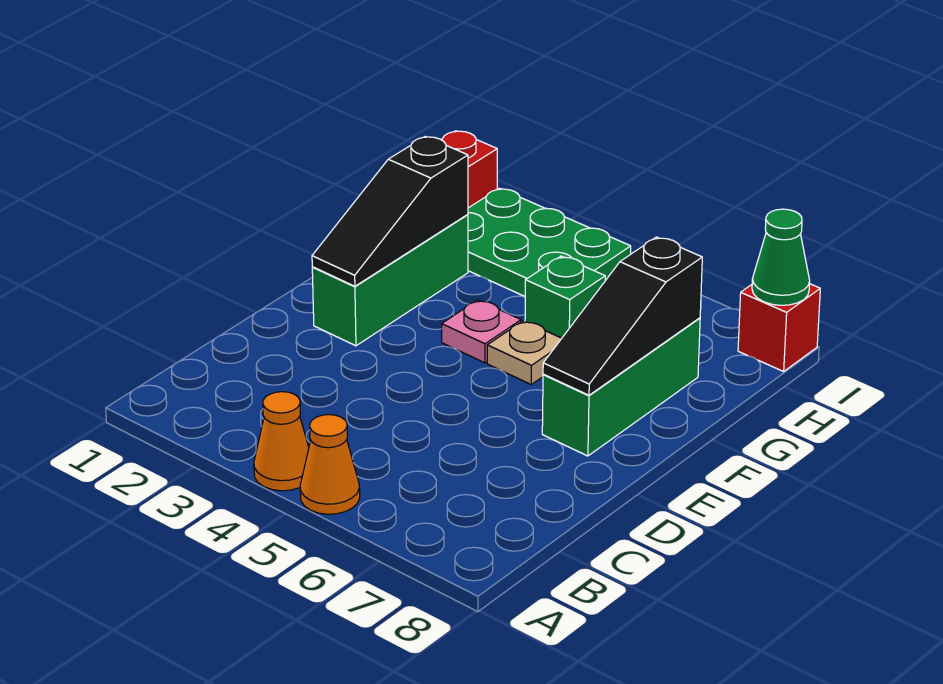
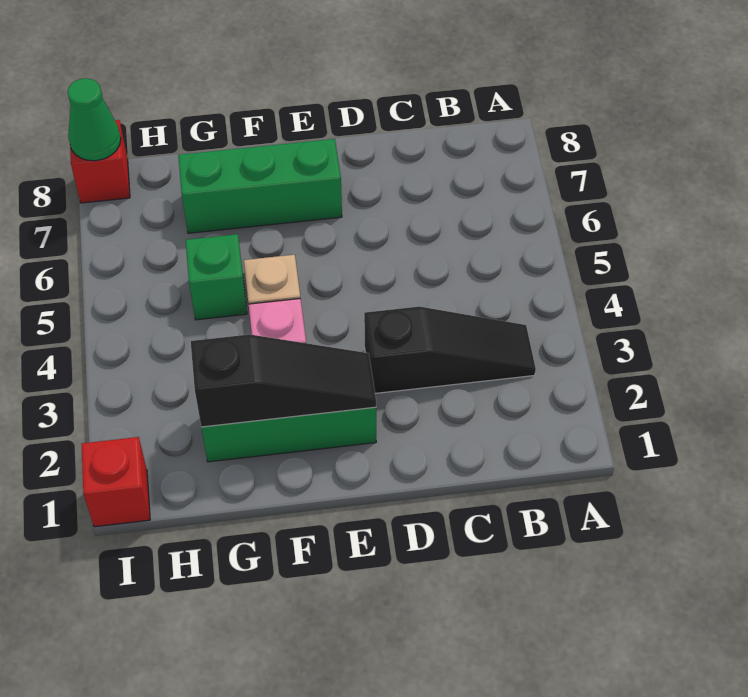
orange cone A4 level 1 -> none
orange cone A5 level 1 -> none
black slope E7:G7 level 2 top G -> black slope B3:D3 level 1 top D
green plate H2:I4 level 1 -> none

